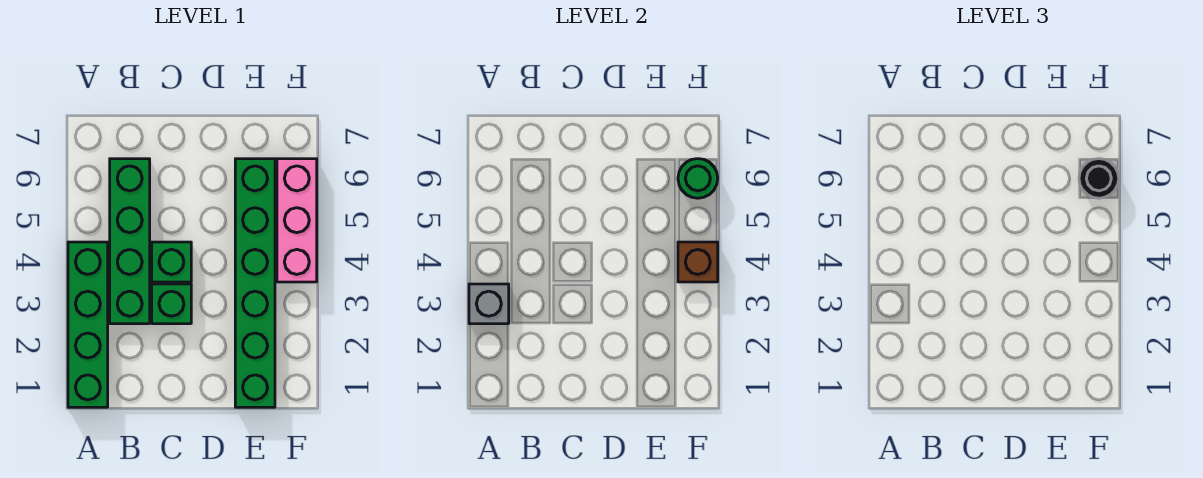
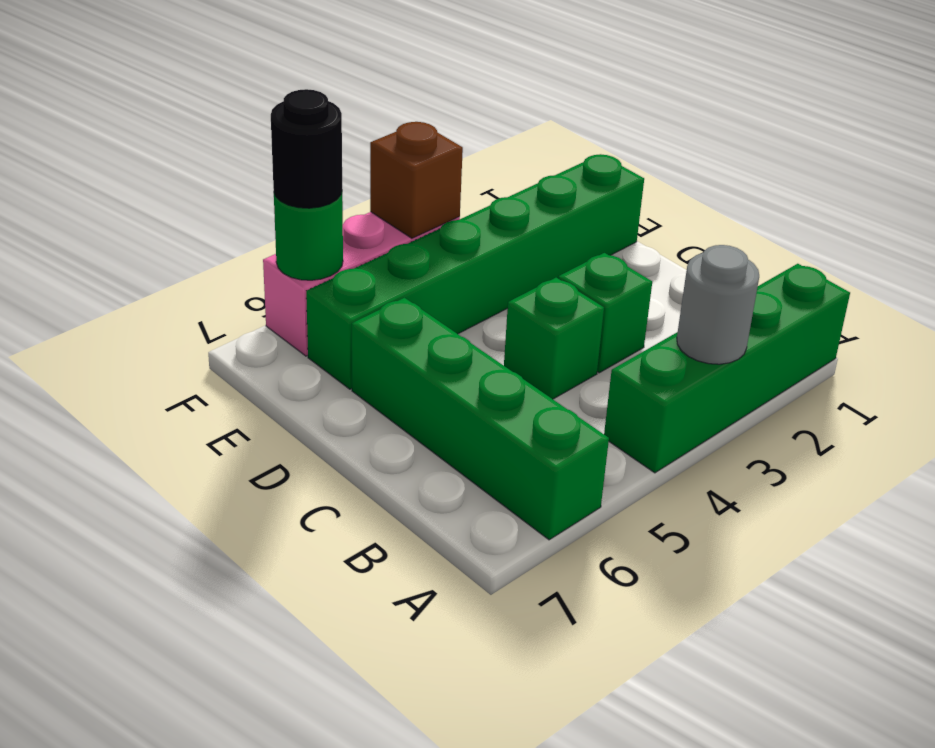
grey brick A3 level 2 -> grey round brick A3 level 2
green brick B3:B6 level 1 -> green brick A6:D6 level 1

